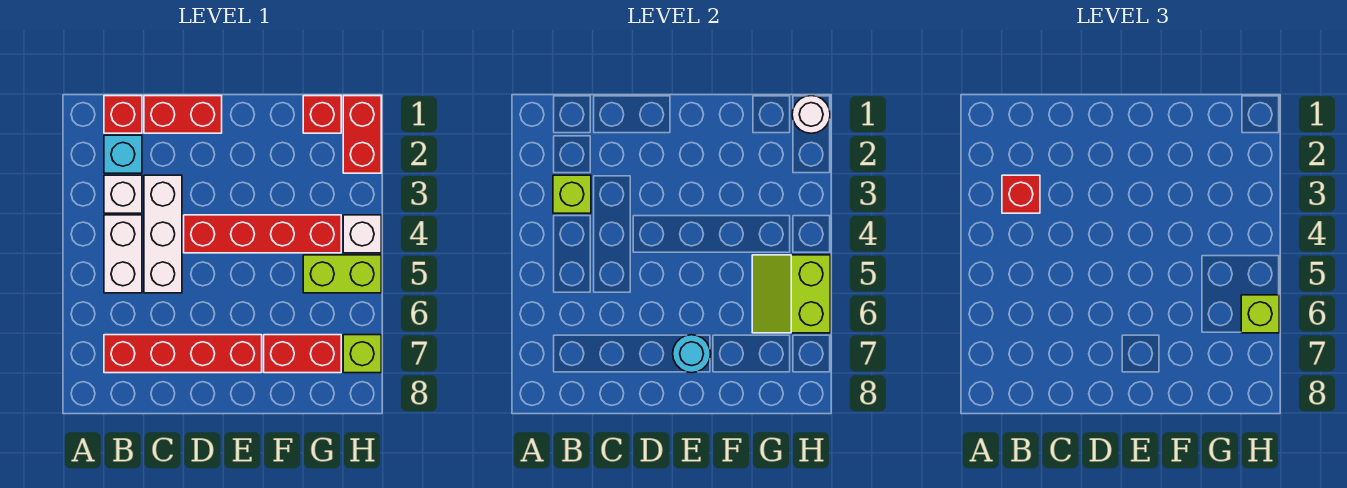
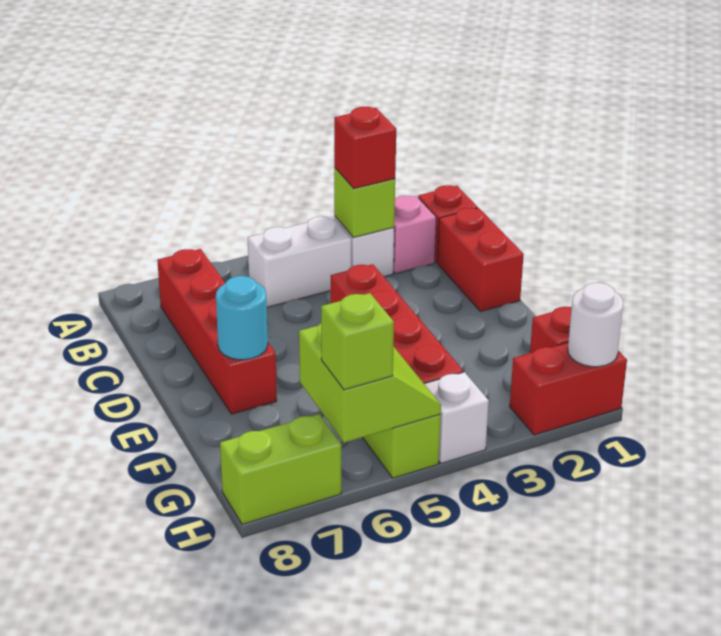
cyan brick B2 level 1 -> pink brick B2 level 1
white brick C3:C5 level 1 -> none
red brick F7:G7 level 1 -> none
lime slope G5:H6 level 2 top H -> lime slope G5:H6 level 2 top 6
lime brick H7 level 1 -> lime brick H7:H8 level 1

